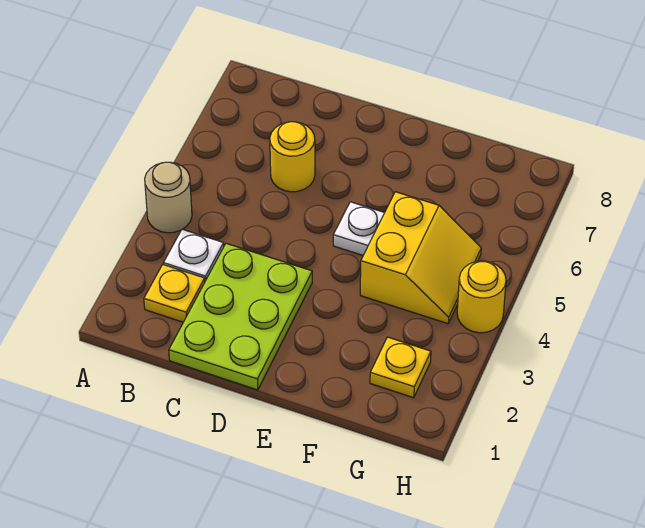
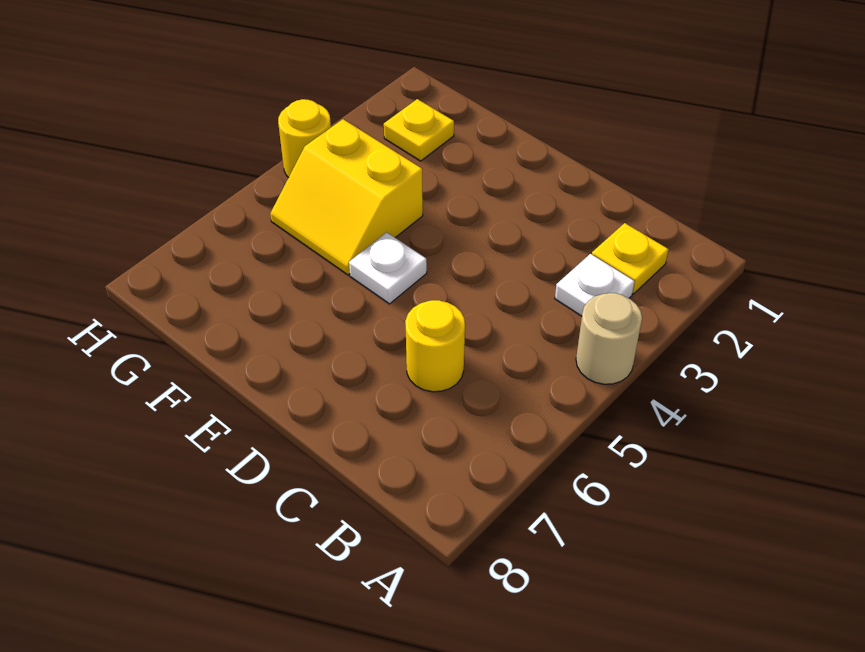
lime plate C1:D3 level 1 -> none
yellow slope F4:G5 level 1 top F -> yellow slope F4:G5 level 1 top 4

